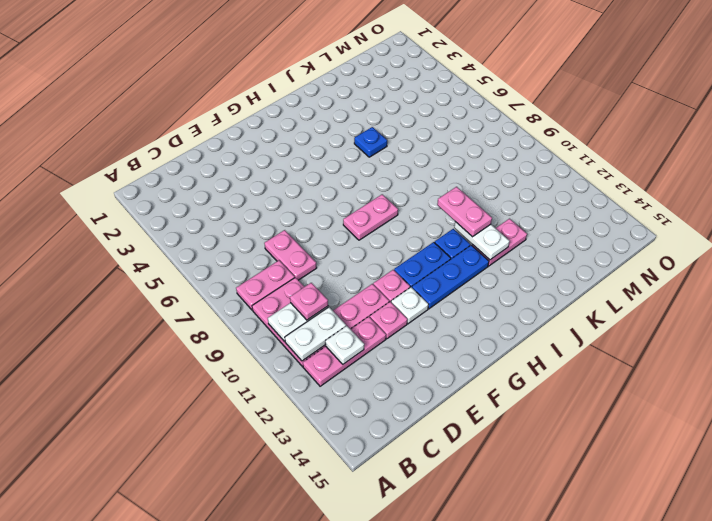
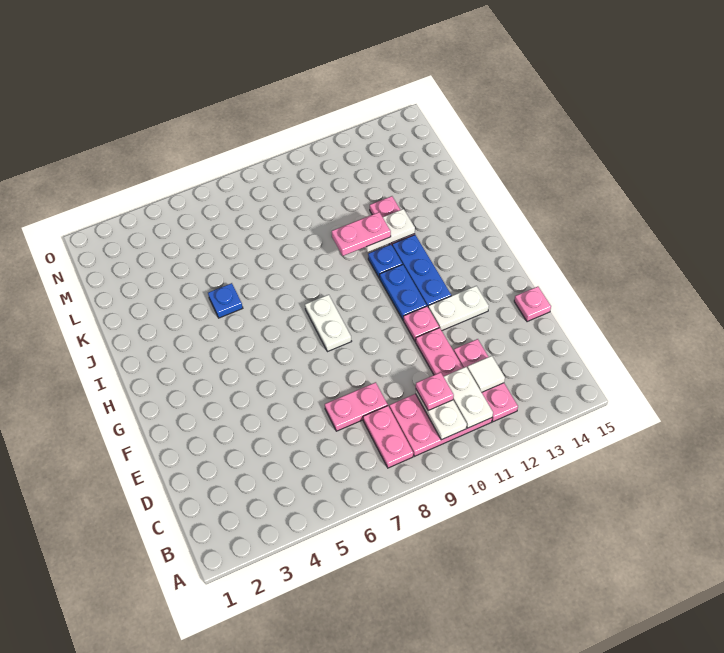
white plate C12 level 2 -> white tile C12 level 2
pink plate E12 level 1 -> pink plate E15 level 1
white plate F12 level 1 -> white plate F12:F13 level 1
pink plate G8:H8 level 1 -> white plate G8:H8 level 1

